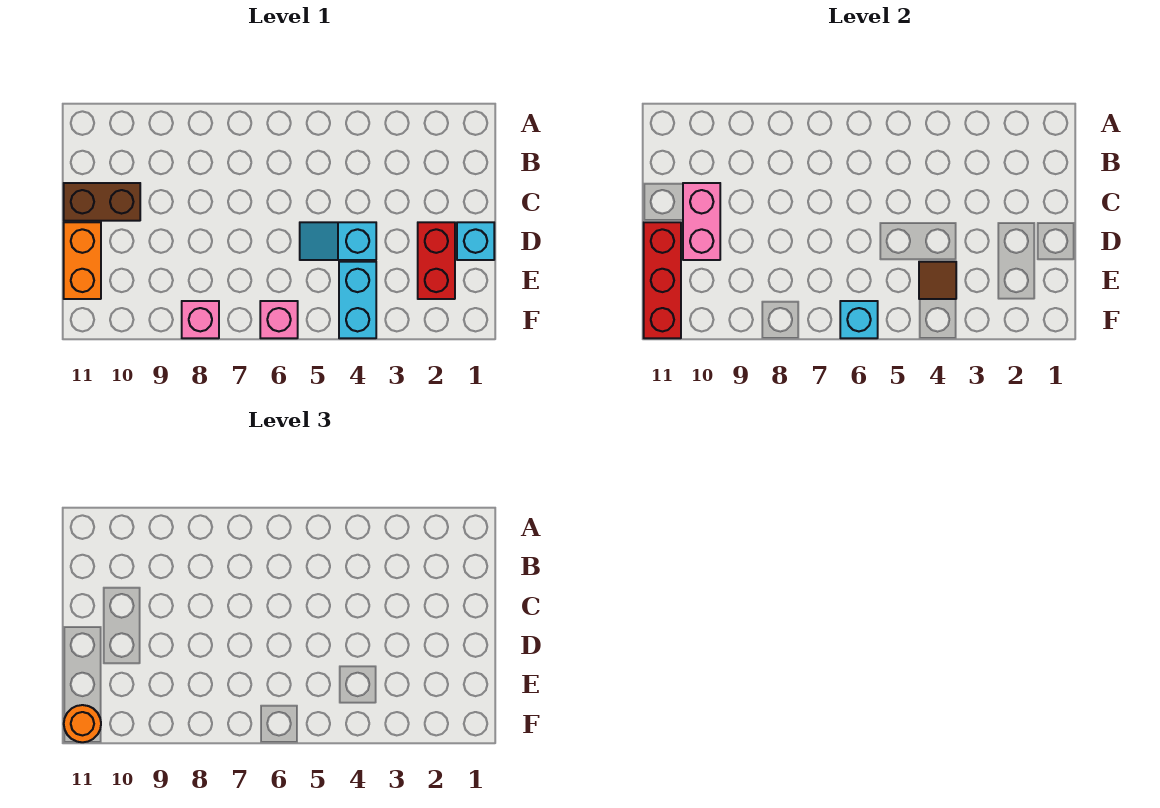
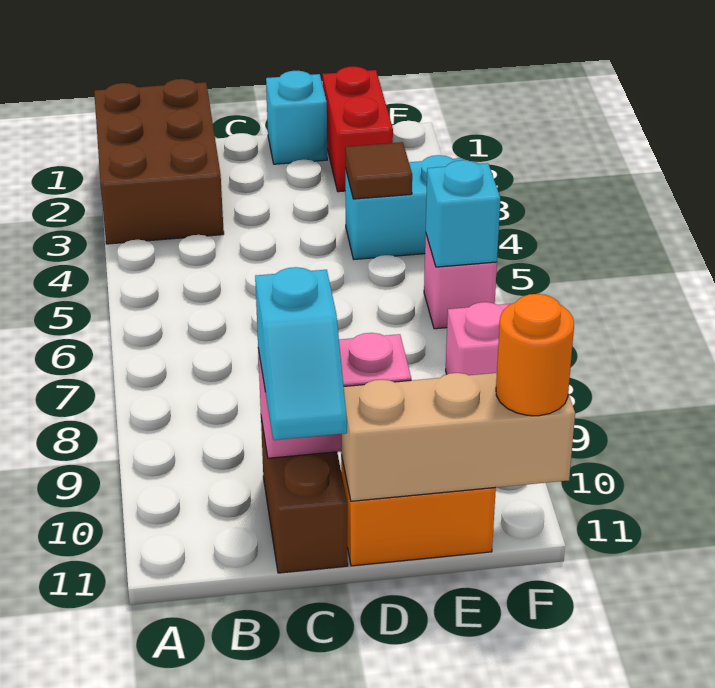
none -> brown brick A1:B3 level 1
red brick D2:E2 level 1 -> red brick E1:E2 level 1
cyan slope D4:D5 level 1 top 4 -> cyan slope C10:C11 level 3 top 10
red brick D11:F11 level 2 -> tan brick D11:F11 level 2

